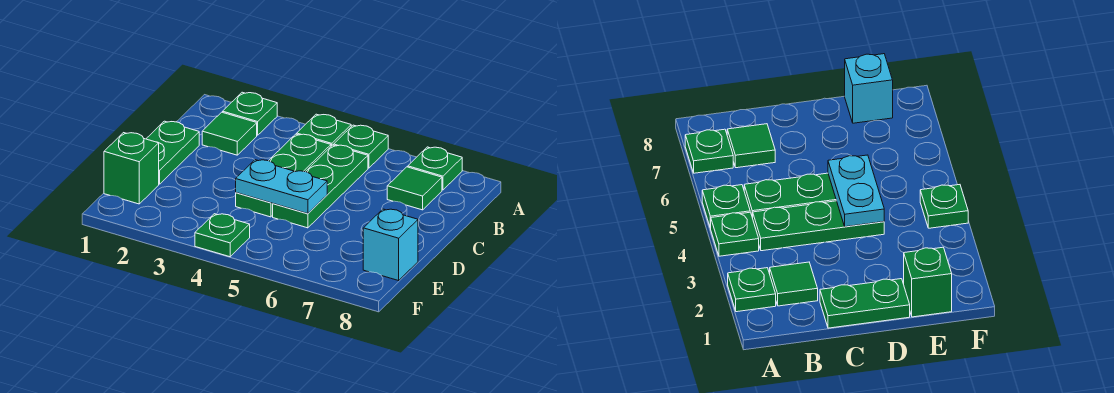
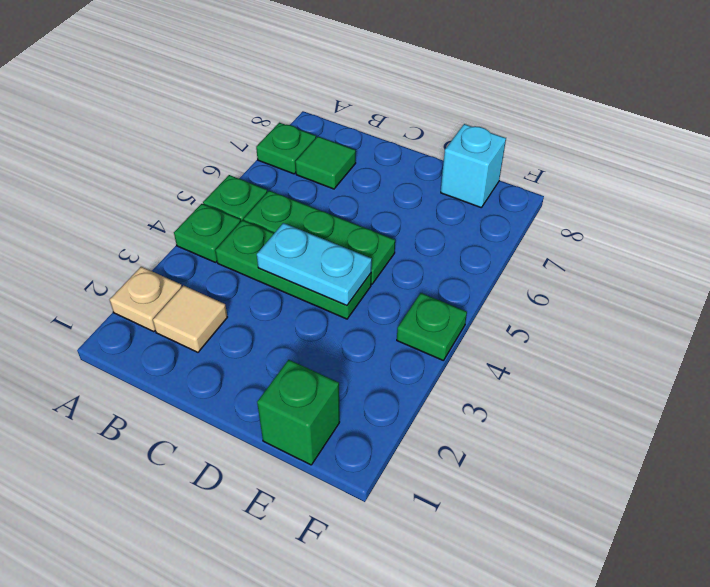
green plate A2 level 1 -> tan plate A2 level 1
green tile B2 level 1 -> tan tile B2 level 1
green plate C1:D1 level 1 -> none
cyan plate D4:D5 level 2 -> cyan plate C4:D4 level 2

